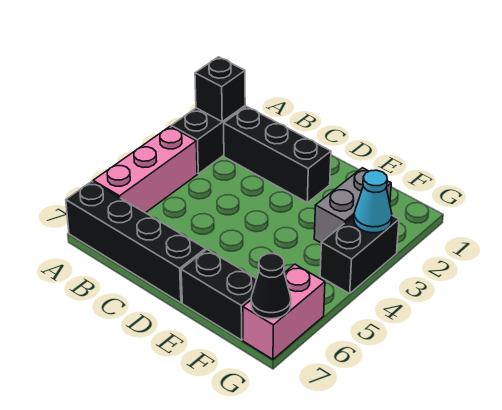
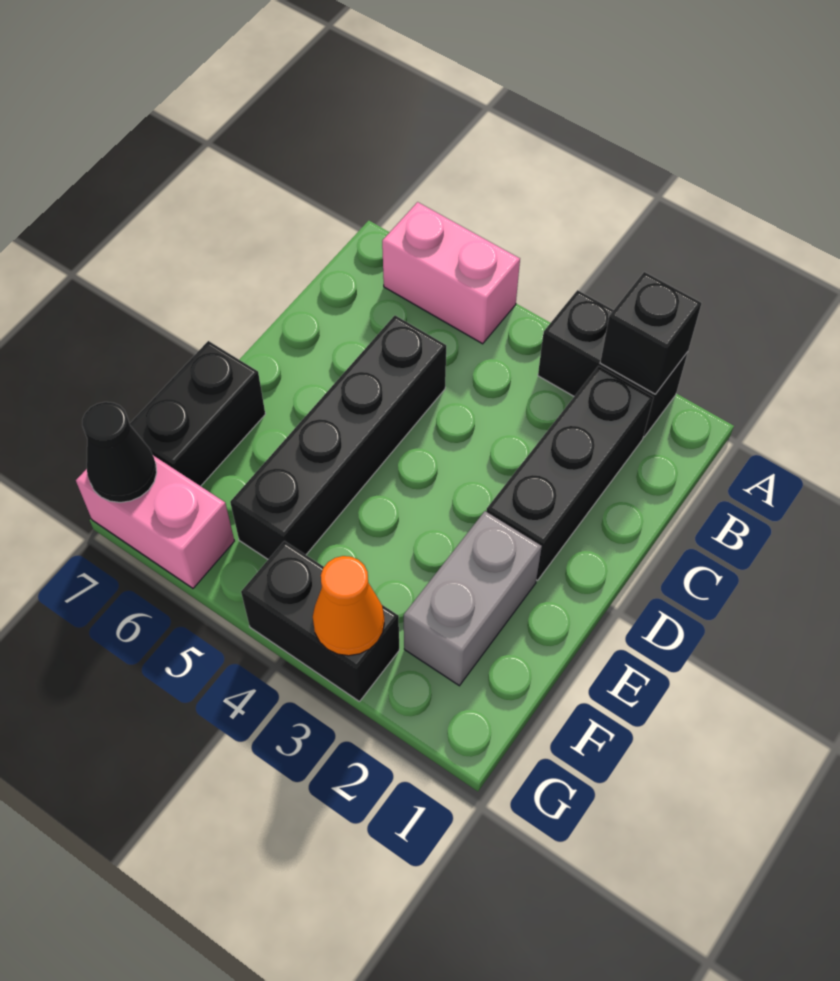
pink brick A4:A6 level 1 -> pink brick A5:A6 level 1
black brick A7:D7 level 1 -> black brick C5:F5 level 1
grey brick F2:F3 level 1 -> grey brick E2:F2 level 1
cyan cone G3 level 2 -> orange cone G3 level 2

